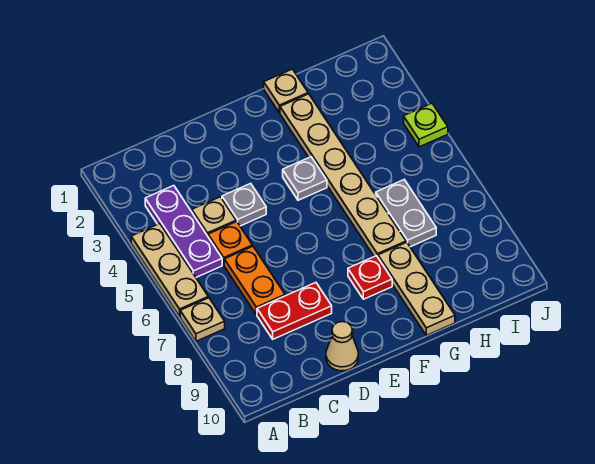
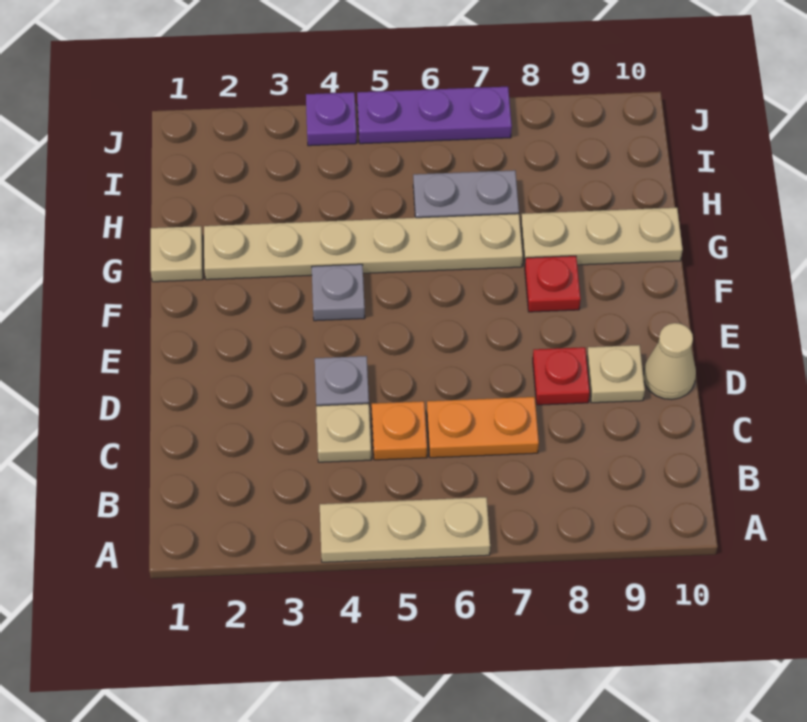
tan plate A7 level 1 -> tan plate D9 level 1
purple plate B3:B5 level 1 -> purple plate J5:J7 level 1
red plate C8:D8 level 1 -> red plate D8 level 1
lime plate J4 level 1 -> purple plate J4 level 1

